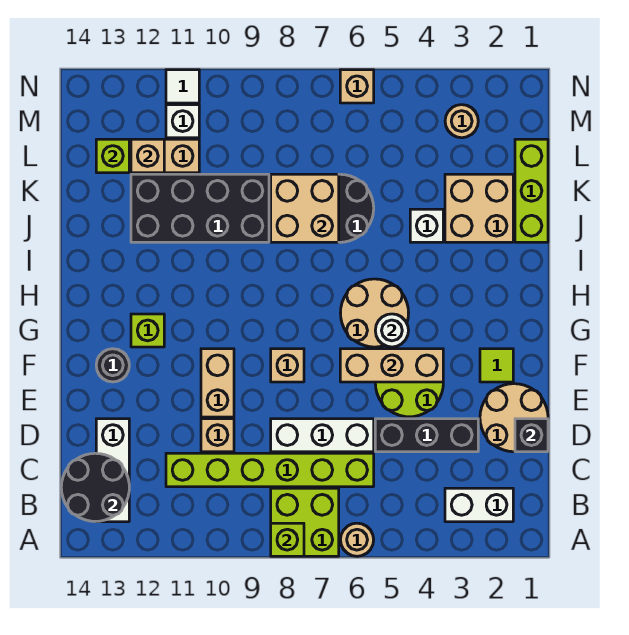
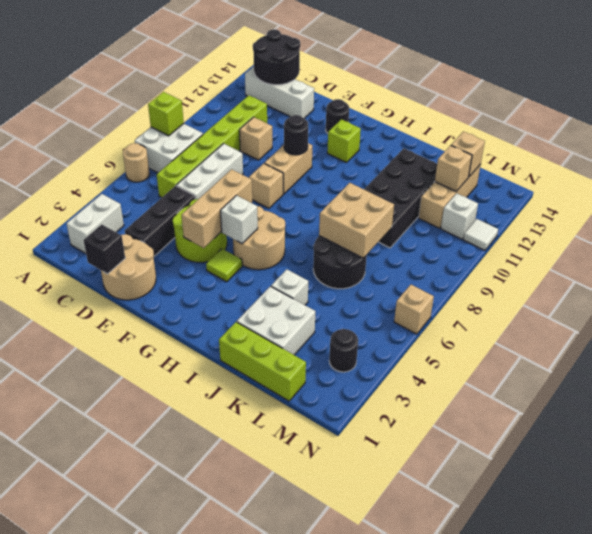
lime brick A7:B8 level 1 -> white brick A7:B8 level 1
tan brick E10:F10 level 1 -> tan brick F9:F10 level 1
lime tile F2 level 1 -> lime tile G4 level 1
none -> black round brick F10 level 2
white round brick G5 level 2 -> white brick G5 level 2
tan brick J2:K3 level 1 -> white brick J2:K3 level 1
lime brick L13 level 2 -> tan brick L13 level 2
tan round brick M3 level 1 -> black round brick M3 level 1

